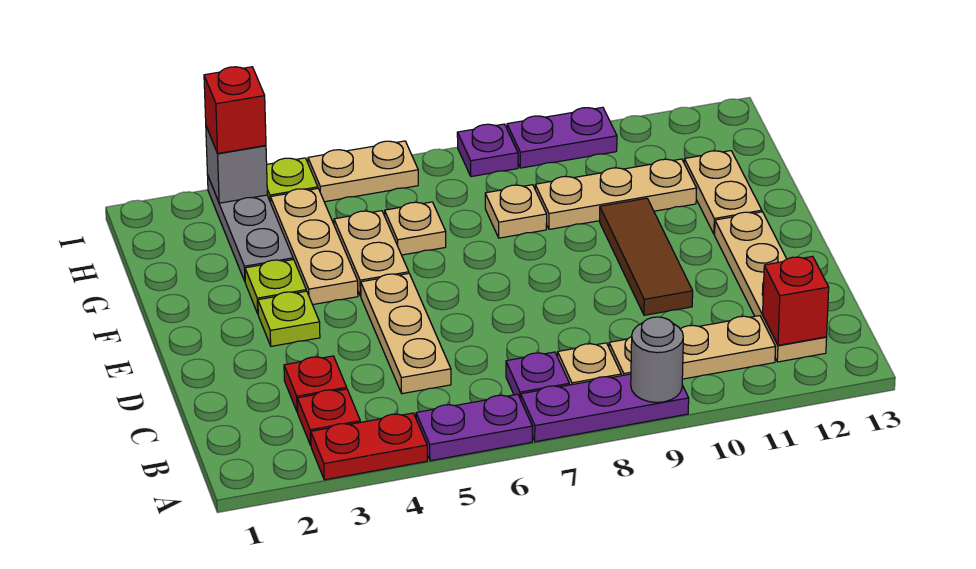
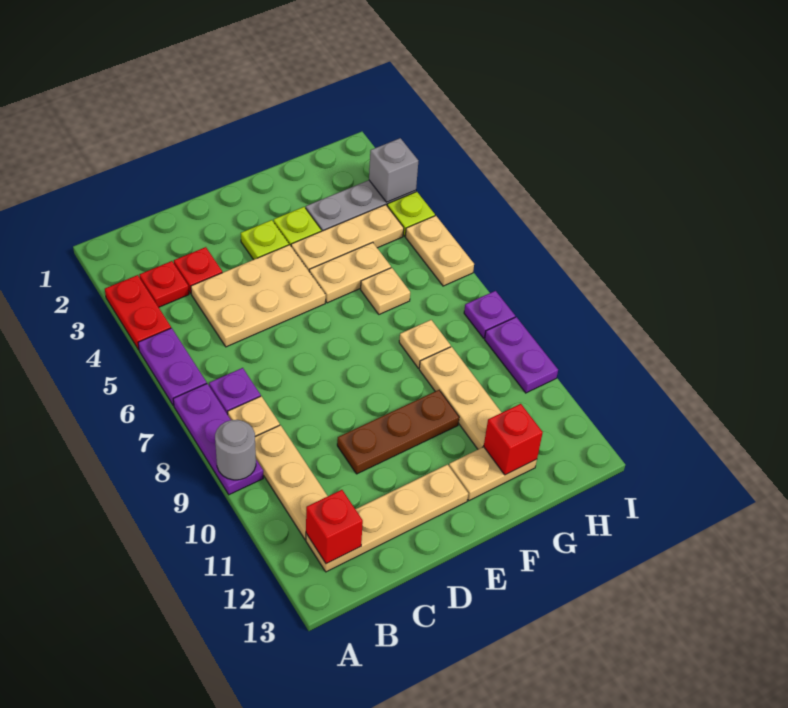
tan plate C5:E5 level 1 -> tan plate C4:E5 level 1
brown tile D10:F10 level 1 -> brown plate D10:F10 level 1
red brick I3 level 3 -> red brick G12 level 2

